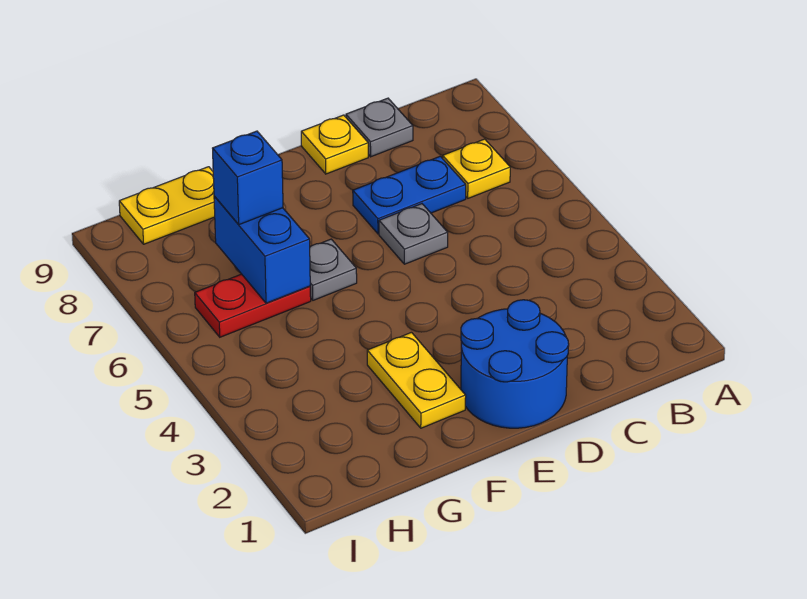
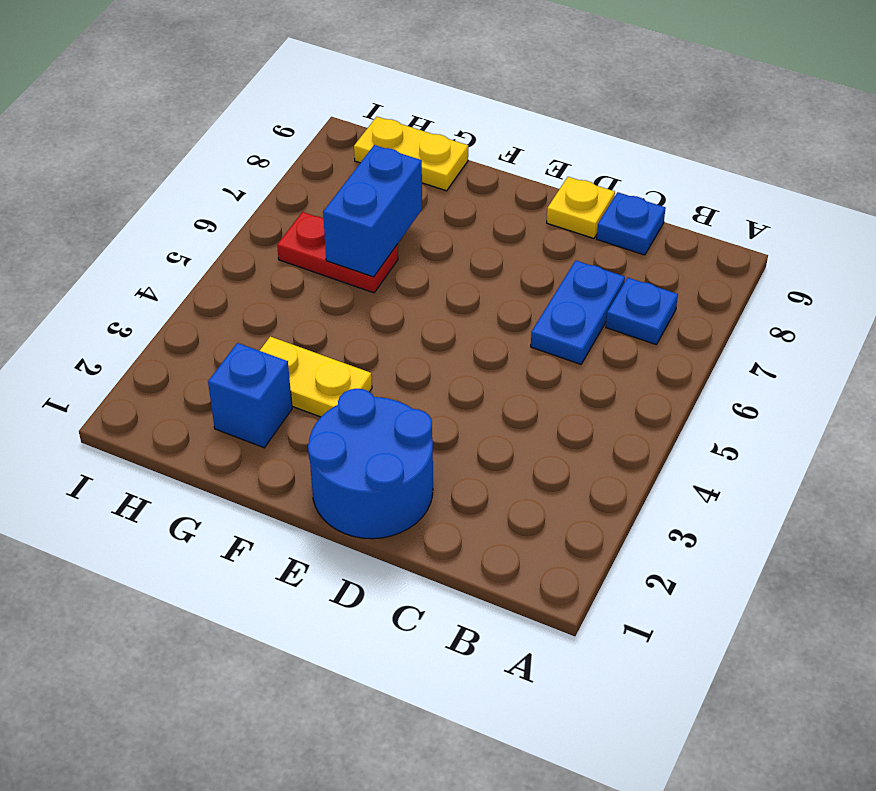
yellow plate B7 level 1 -> blue plate B7 level 1
blue plate C7:D7 level 1 -> blue plate C6:C7 level 1
grey plate C9 level 1 -> blue plate C9 level 1
grey plate D6 level 1 -> none
yellow plate F2:F3 level 1 -> yellow plate F3:G3 level 1
grey plate F6 level 1 -> none
blue brick G7 level 3 -> blue brick G2 level 1

